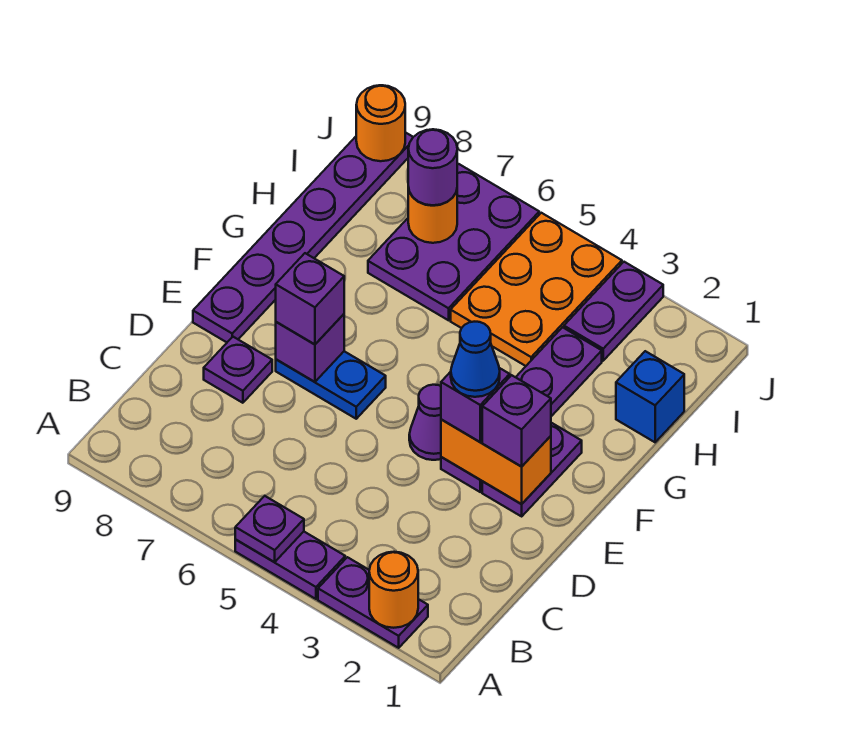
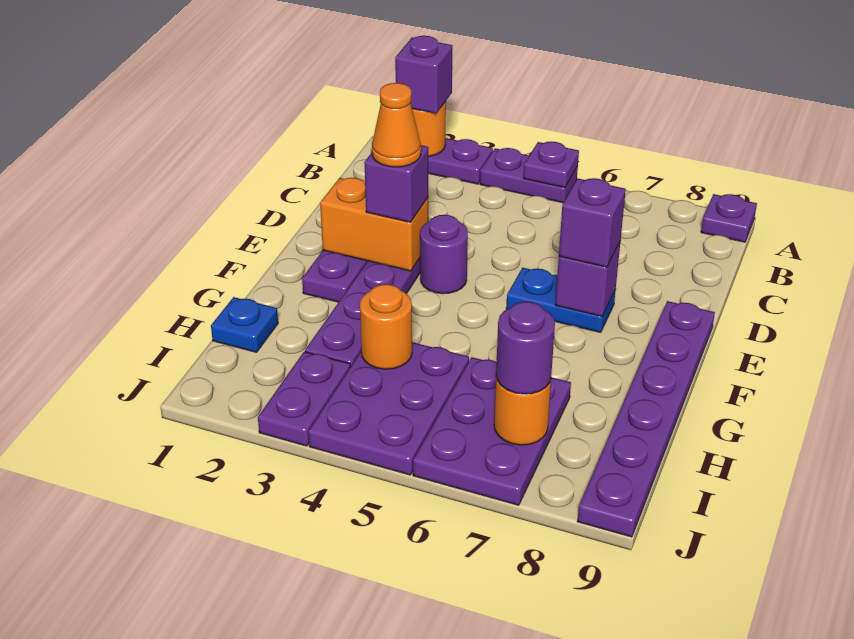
purple plate D8 level 1 -> purple plate A9 level 1
purple brick E2 level 3 -> purple brick A2 level 3
blue cone E3 level 4 -> orange cone E3 level 4
purple cone E4 level 1 -> purple round brick E4 level 1
blue brick H1 level 1 -> blue plate H1 level 1
orange plate H4:J5 level 1 -> purple plate H4:J5 level 1
orange round brick J9 level 2 -> orange round brick H4 level 2

